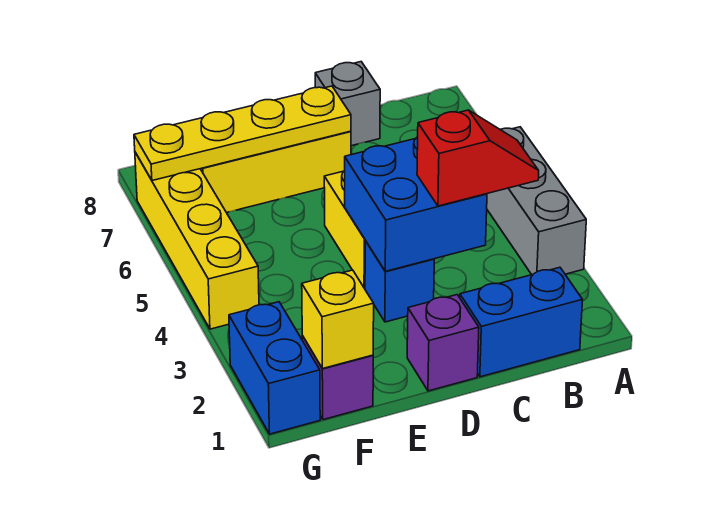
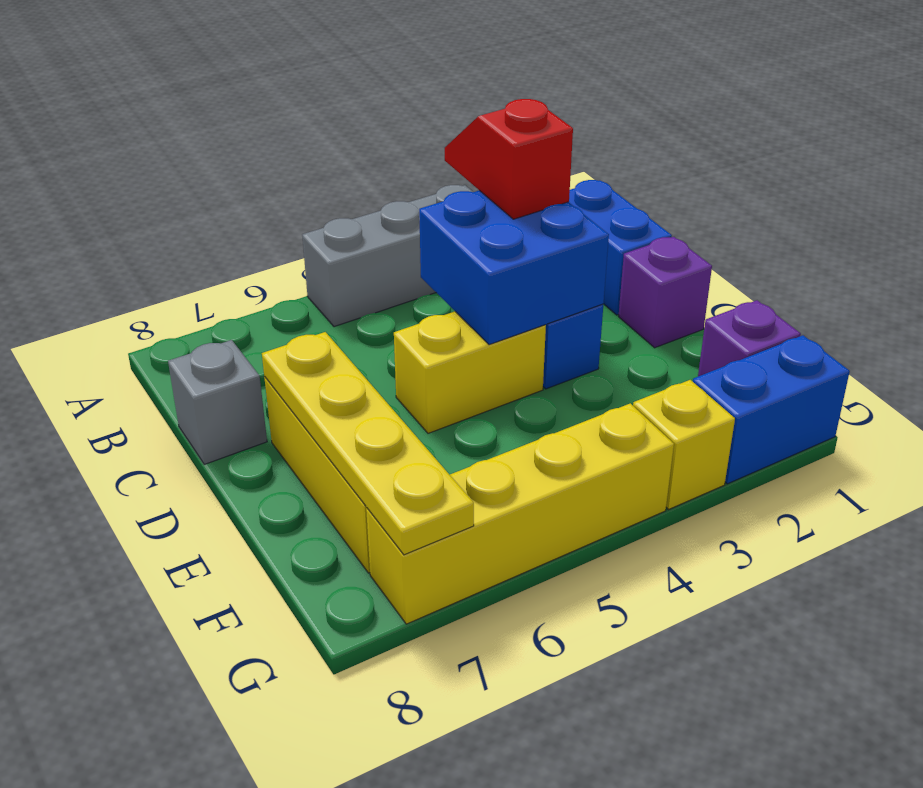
yellow brick F1 level 2 -> yellow brick G3 level 1

